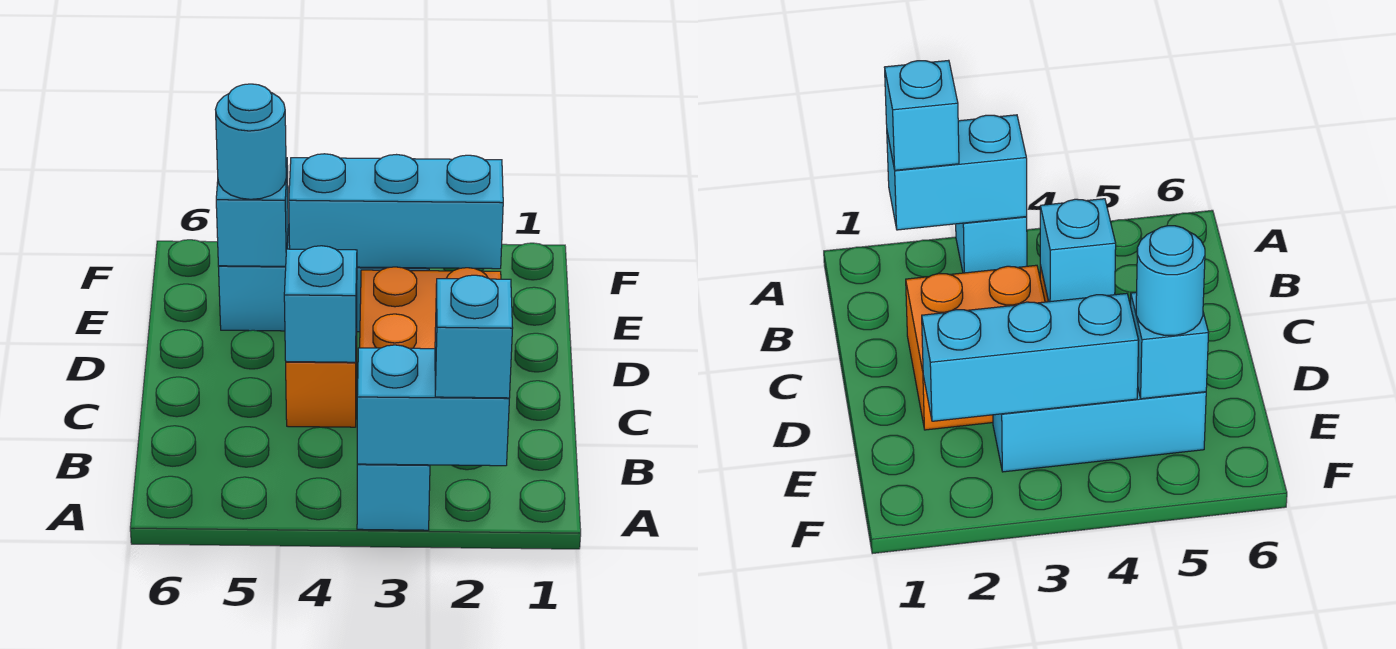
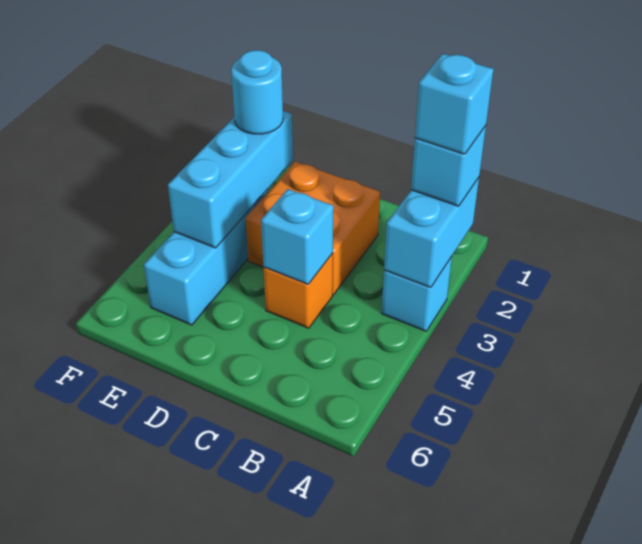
cyan brick E5 level 2 -> cyan brick A2 level 4
cyan round brick E5 level 3 -> cyan round brick E2 level 3

